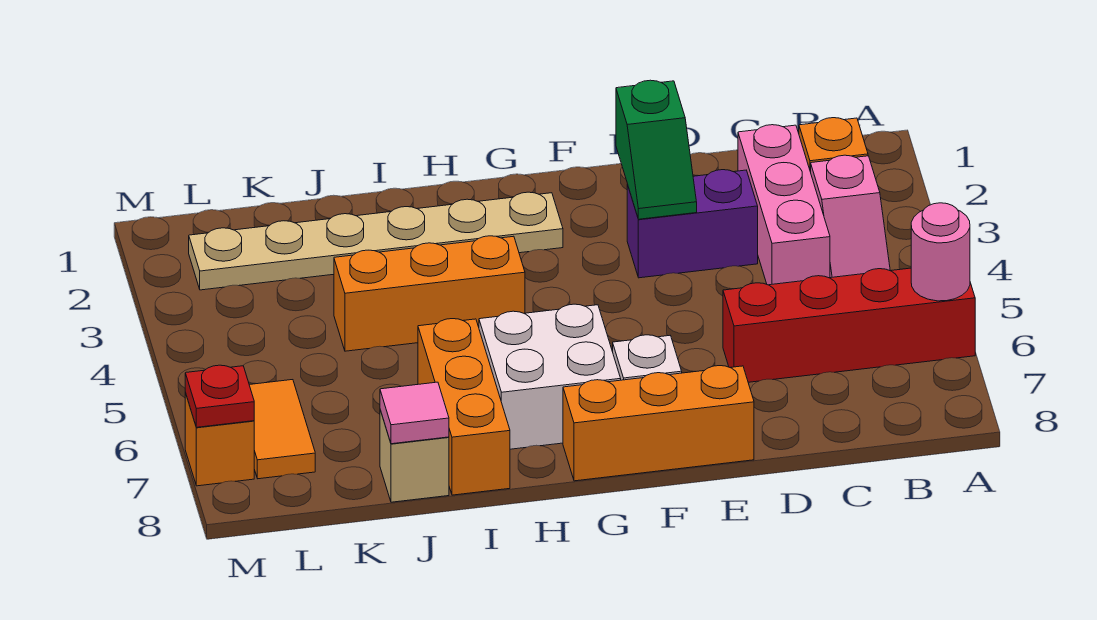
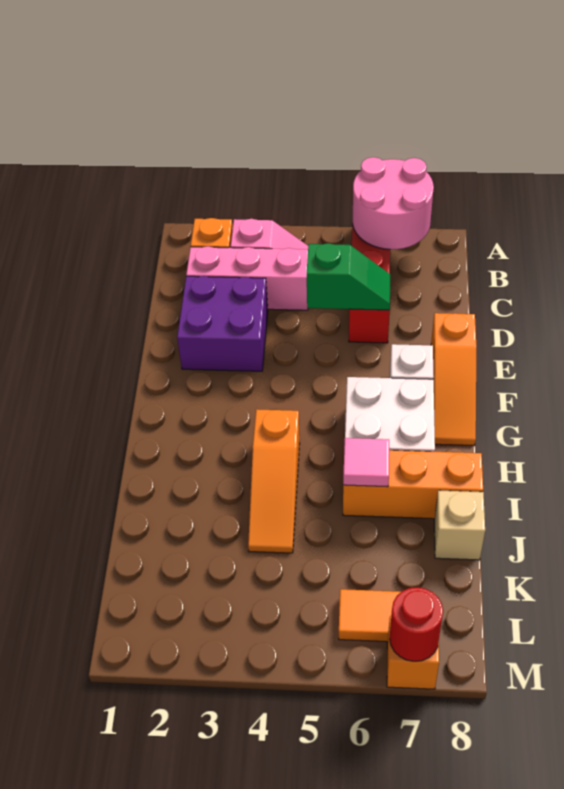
pink round brick A6 level 2 -> pink round brick A6:B7 level 2
purple brick D3:E3 level 1 -> purple brick D2:E3 level 1
green slope E2:E3 level 2 top 2 -> green slope D5:D6 level 2 top 5
orange brick E8:G8 level 1 -> orange slope E8:G8 level 1 top E
tan plate G2:L2 level 1 -> none
orange brick H4:J4 level 1 -> orange slope H4:J4 level 1 top H
pink tile J8 level 2 -> pink tile I6 level 2
red plate M7 level 2 -> red round brick M7 level 2

